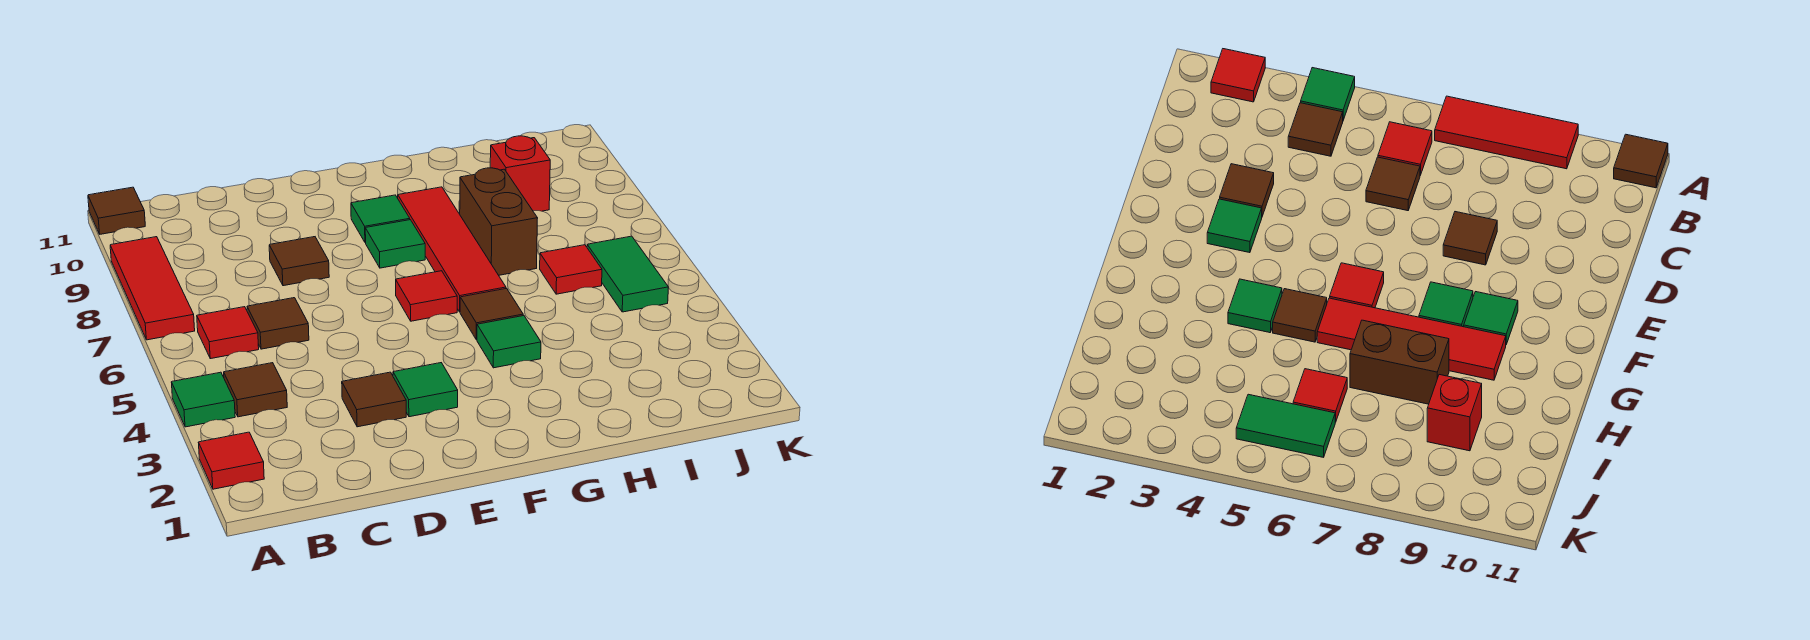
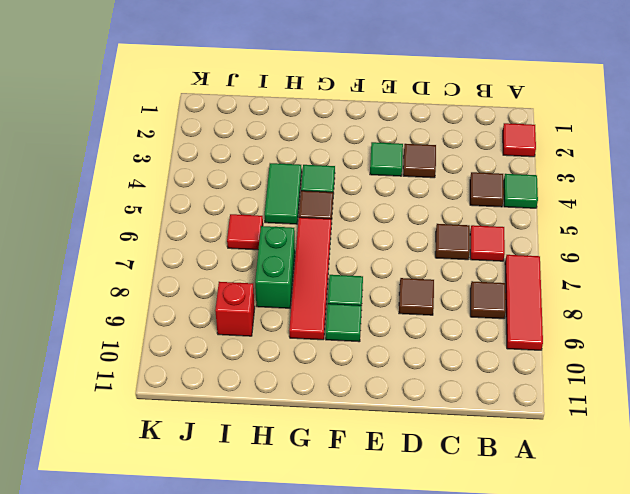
brown tile A11 level 1 -> brown tile B8 level 1
red tile F6 level 1 -> none
brown brick H7:H8 level 1 -> green brick H7:H8 level 1
green tile J5:J6 level 1 -> green tile H4:H5 level 1

